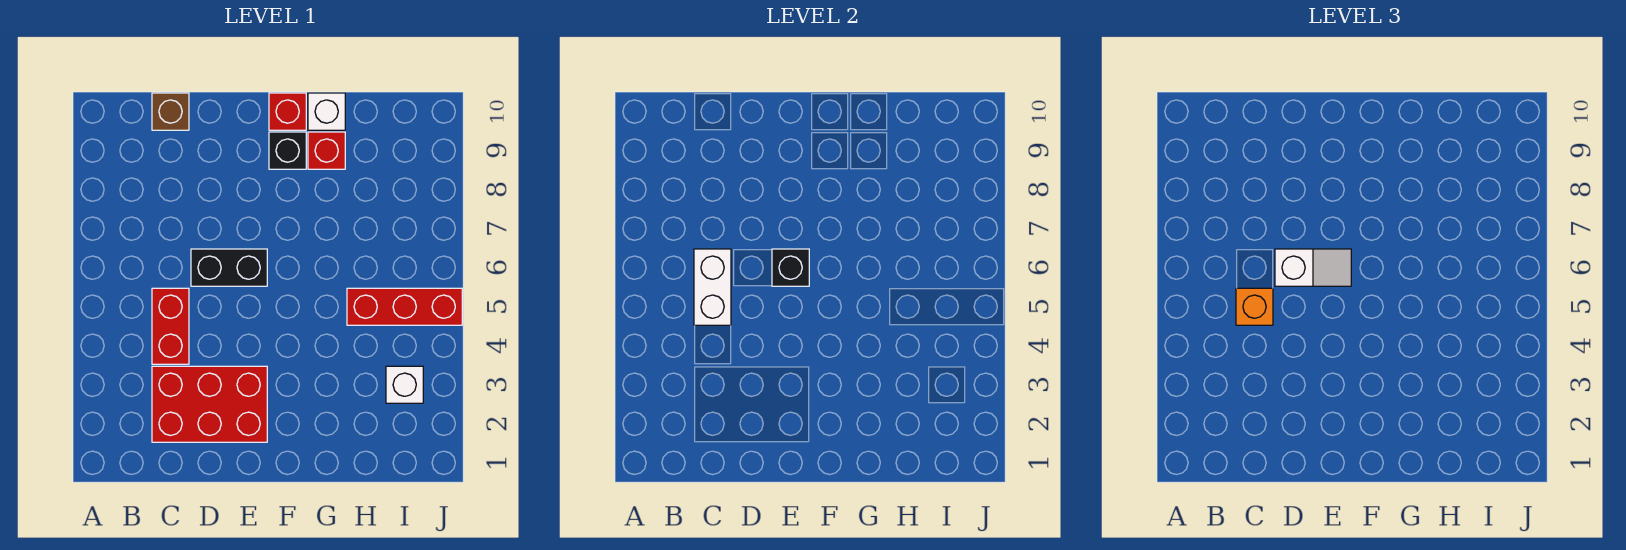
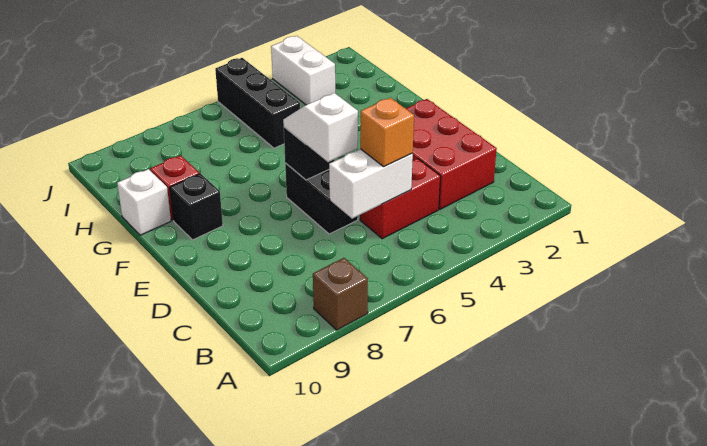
brown brick C10 level 1 -> brown brick A8 level 1
red brick F10 level 1 -> none
red brick H5:J5 level 1 -> black brick H5:J5 level 1
white brick I3 level 1 -> white brick I3:J3 level 1

